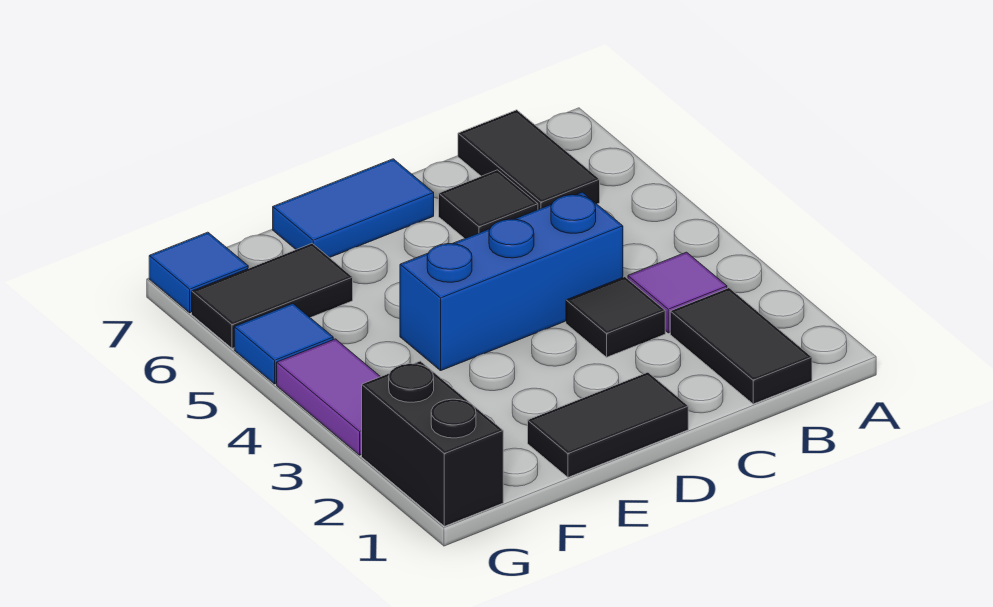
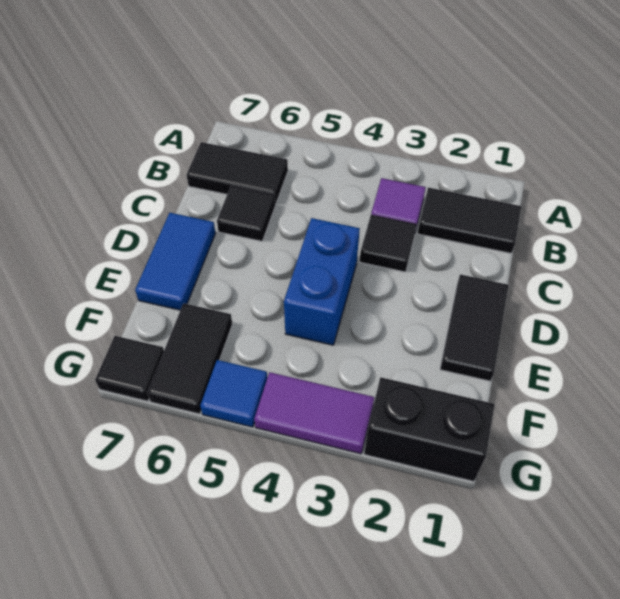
blue brick C4:E4 level 1 -> blue brick D4:E4 level 1
blue tile G7 level 1 -> black tile G7 level 1

